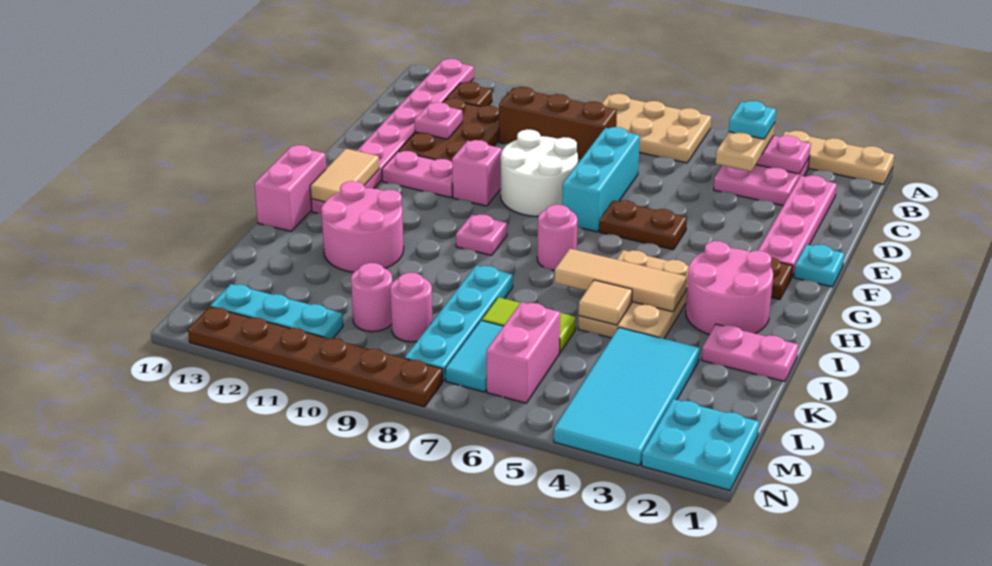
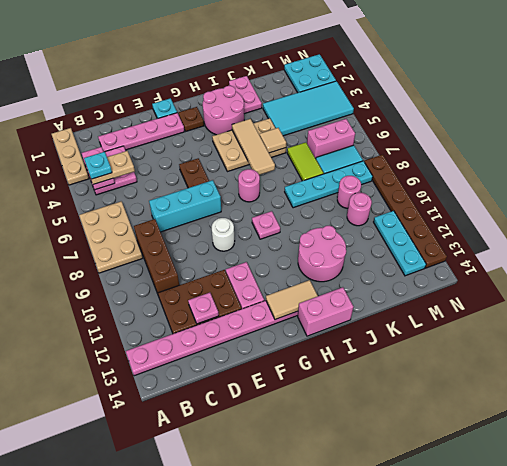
brown plate B12 level 1 -> none
white round brick E8:F9 level 1 -> white round brick F9 level 1
pink brick F10 level 1 -> none

